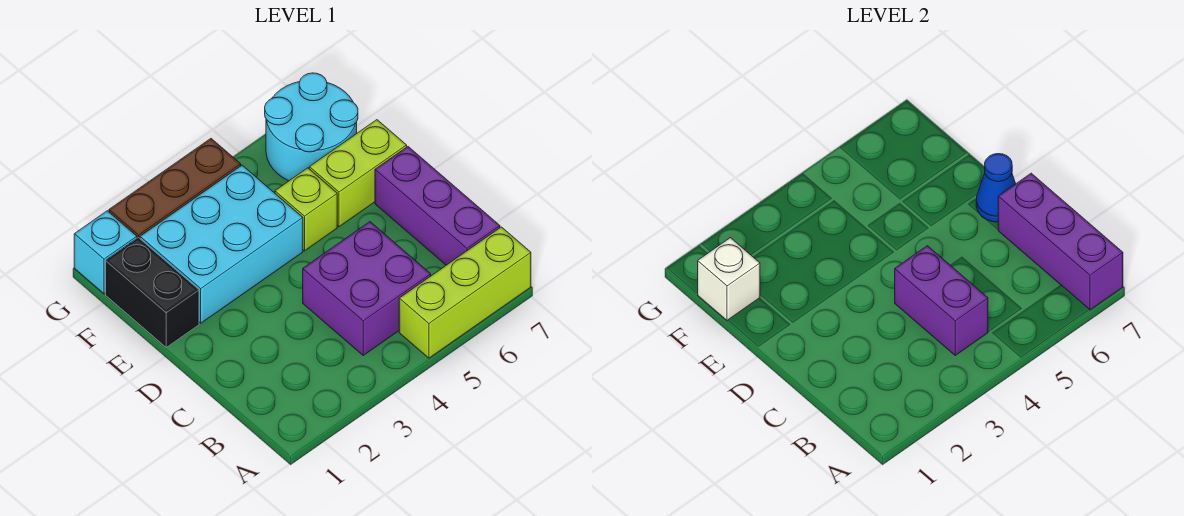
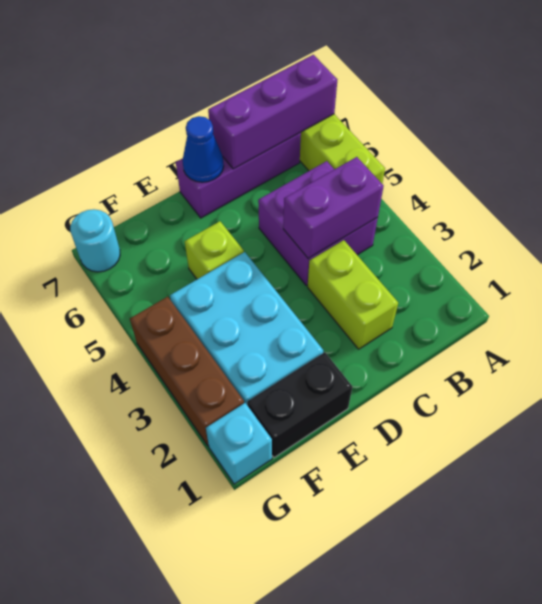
lime brick E6:E7 level 1 -> lime brick C2:C3 level 1
white brick F1 level 2 -> none
cyan round brick F6:G7 level 1 -> cyan round brick G7 level 1

